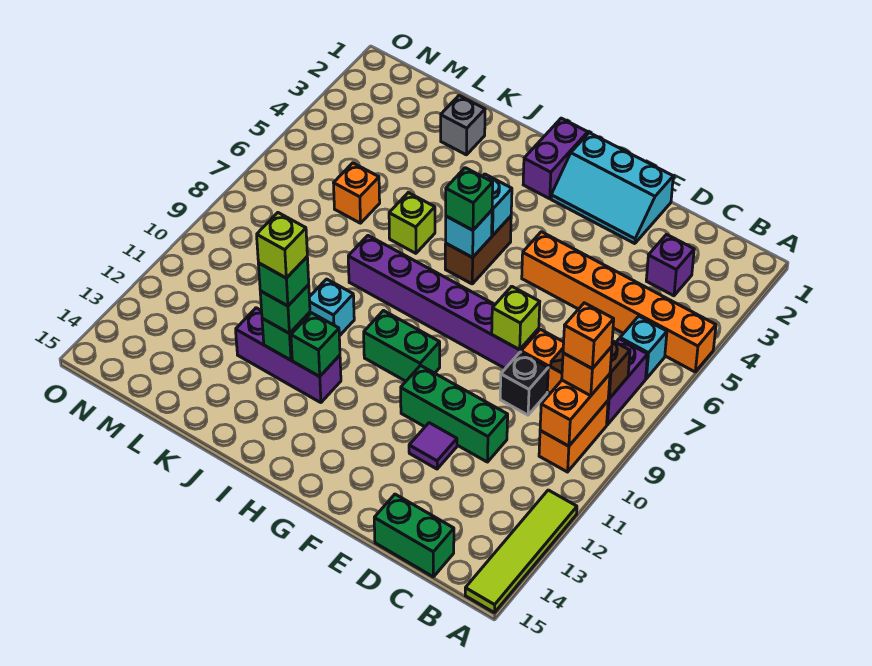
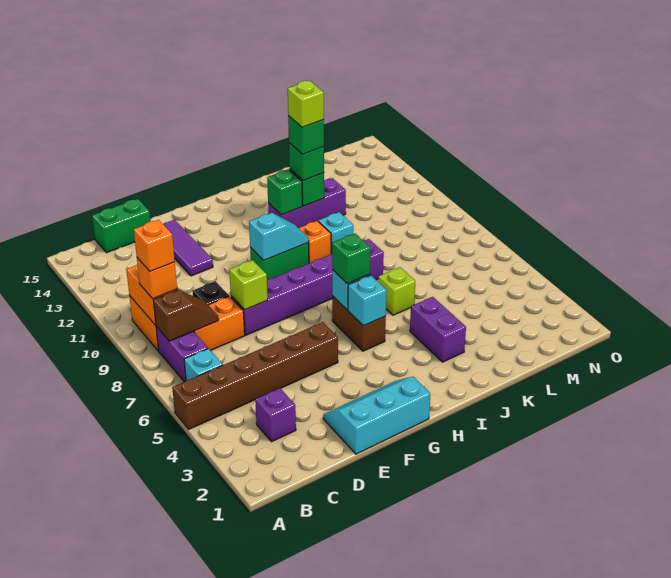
orange brick A5:F5 level 1 -> brown brick A5:F5 level 1
lime tile A12:A15 level 1 -> none
green brick D11:F11 level 1 -> none
purple tile E12 level 1 -> purple tile E12:E14 level 1
none -> cyan slope G10:H10 level 2 top G
purple brick H1:H2 level 1 -> purple brick J3:J4 level 1
grey brick K2 level 1 -> none
orange brick L6 level 1 -> orange brick I10 level 1

